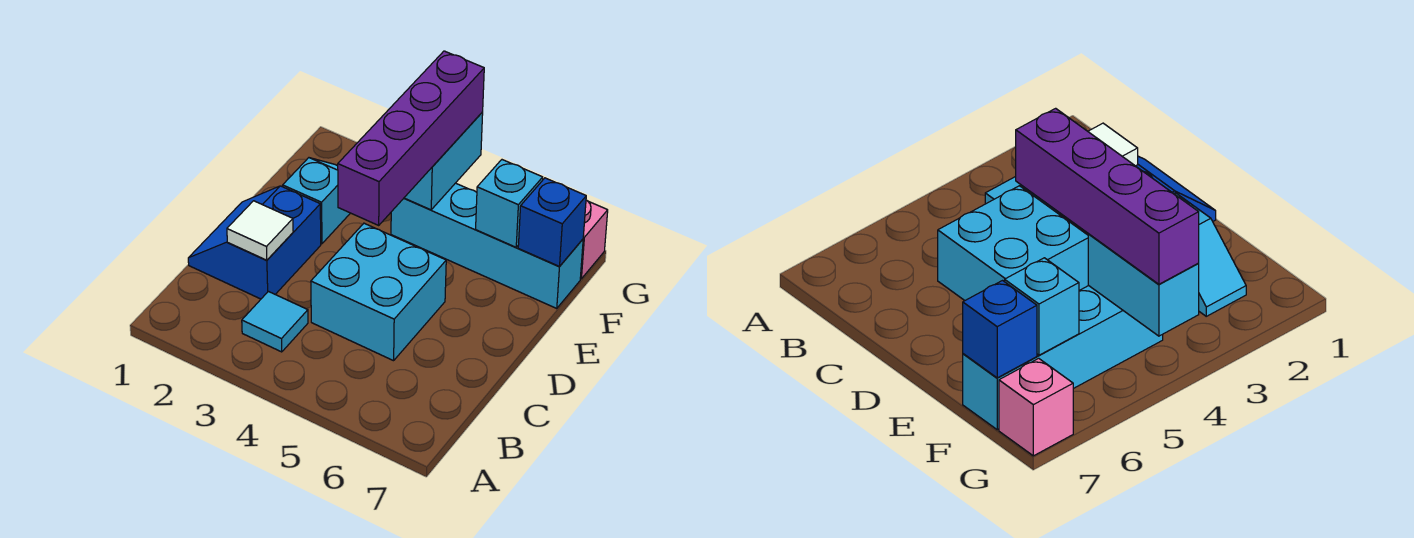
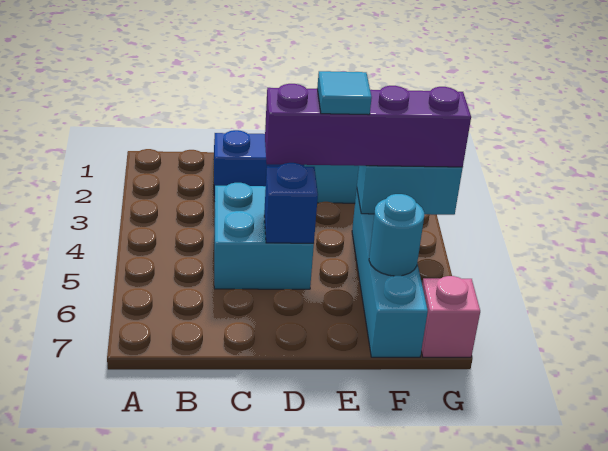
cyan tile B3 level 1 -> cyan tile E4 level 4
white tile C2 level 2 -> none
cyan brick F6 level 2 -> cyan round brick F6 level 2
blue brick F7 level 2 -> blue brick D5 level 2

